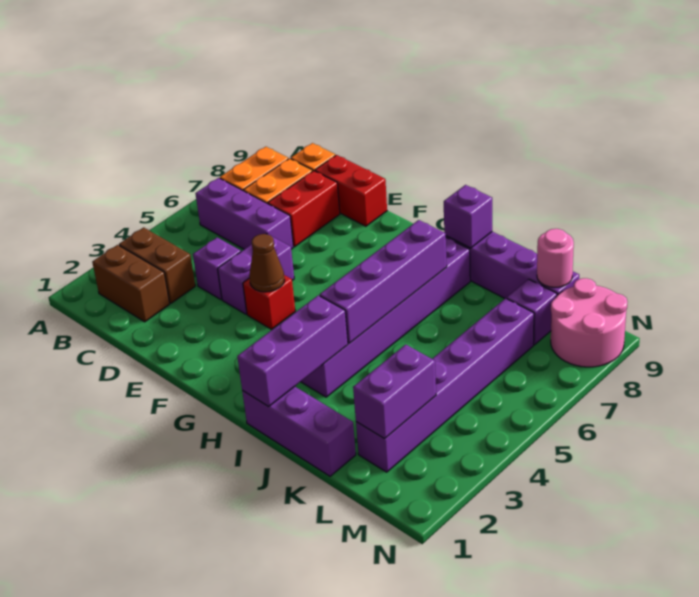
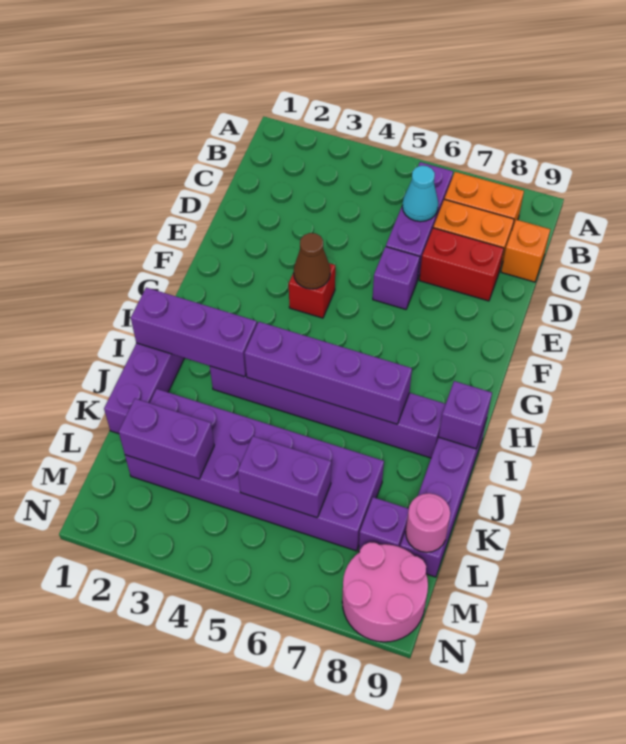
brown brick B2:C2 level 1 -> none
brown brick B3:C3 level 1 -> none
none -> cyan cone C6 level 2
purple brick D4 level 1 -> purple brick E6 level 1
red brick D9:E9 level 1 -> none
purple brick E4:E5 level 1 -> purple brick L5:L6 level 2
purple brick L2:L7 level 1 -> purple brick K2:L7 level 1

